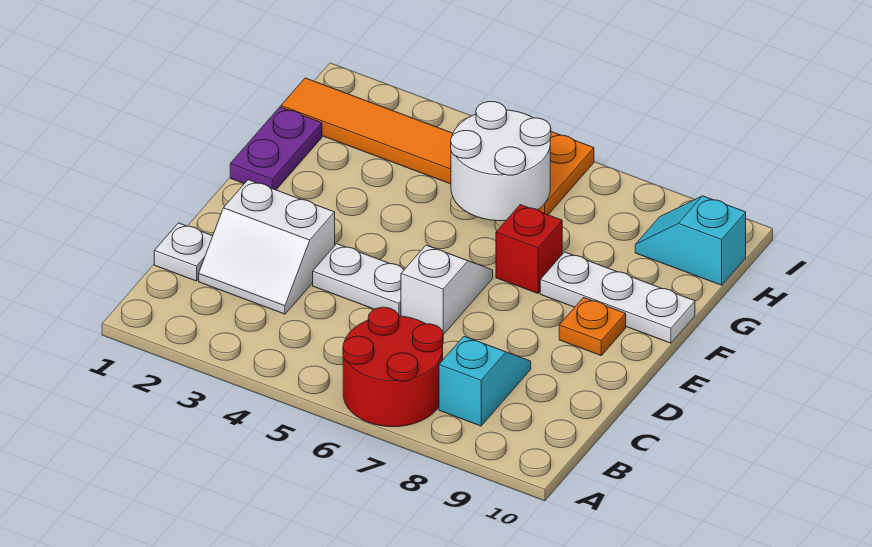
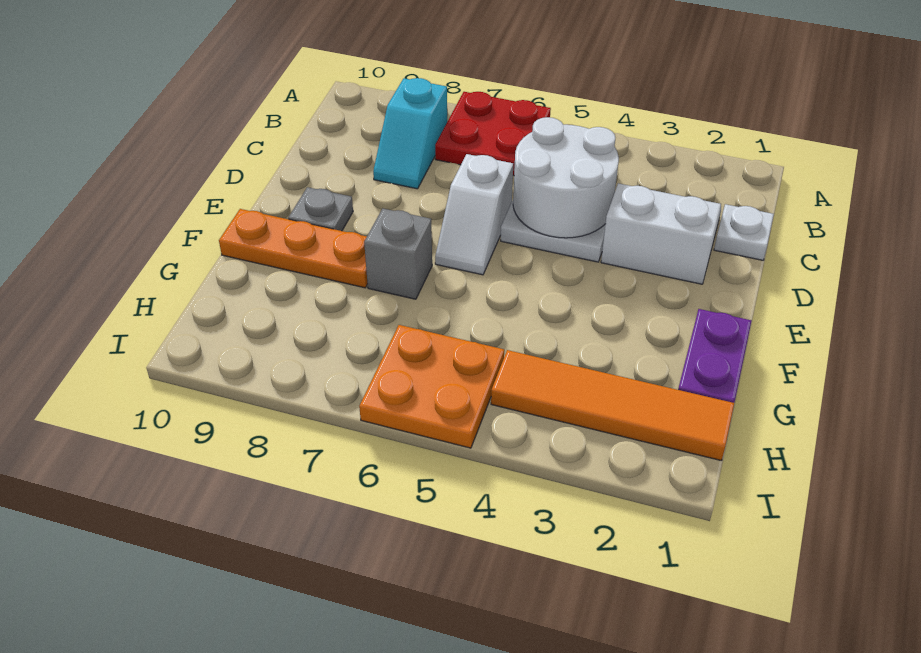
red round brick A6:B7 level 1 -> red plate A6:B7 level 1
orange plate E9 level 1 -> grey plate E9 level 1
red brick F7 level 1 -> grey brick F7 level 1
white plate F8:F10 level 1 -> orange plate F8:F10 level 1
white round brick G5:H6 level 2 -> white round brick C4:D5 level 2
cyan slope H9:H10 level 1 top 10 -> none

